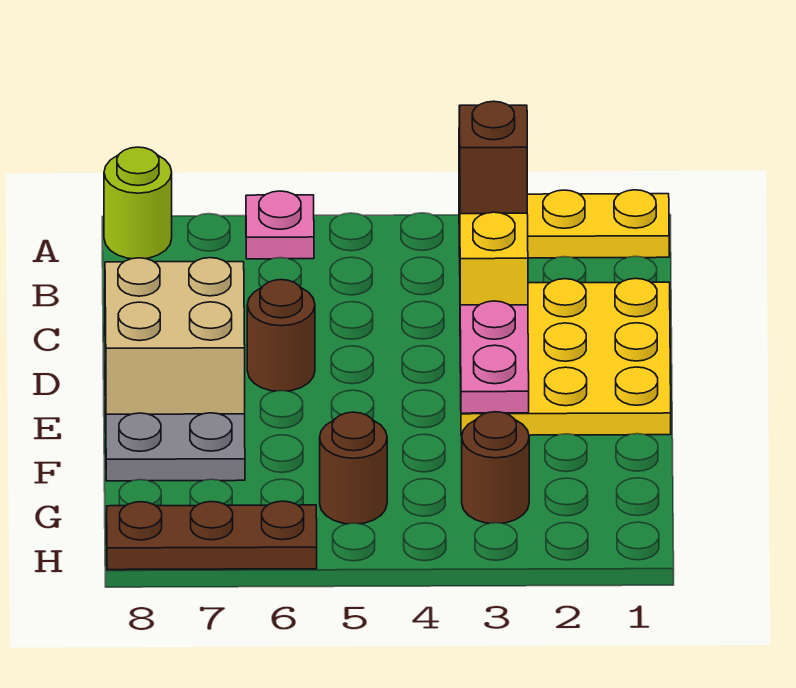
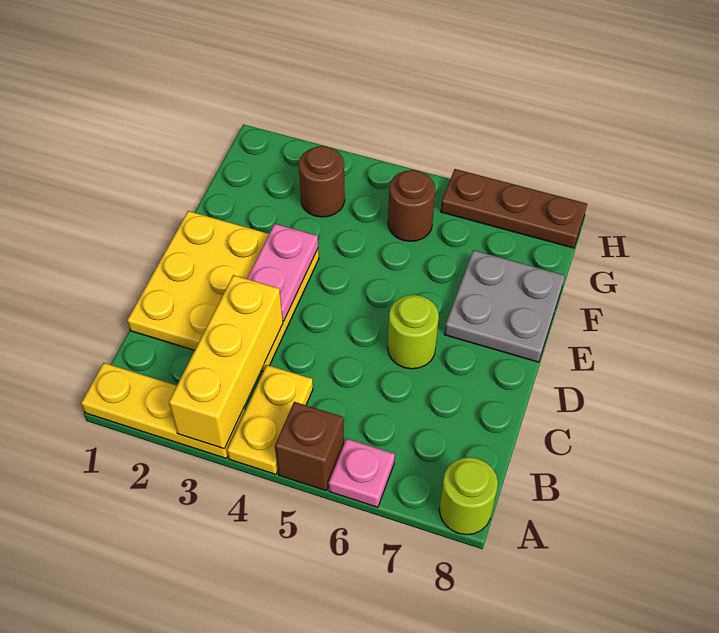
none -> yellow plate A4:B4 level 1
brown brick B3 level 3 -> brown brick A5 level 1
brown round brick D6 level 1 -> lime round brick D6 level 1
tan brick D7:E8 level 2 -> none

